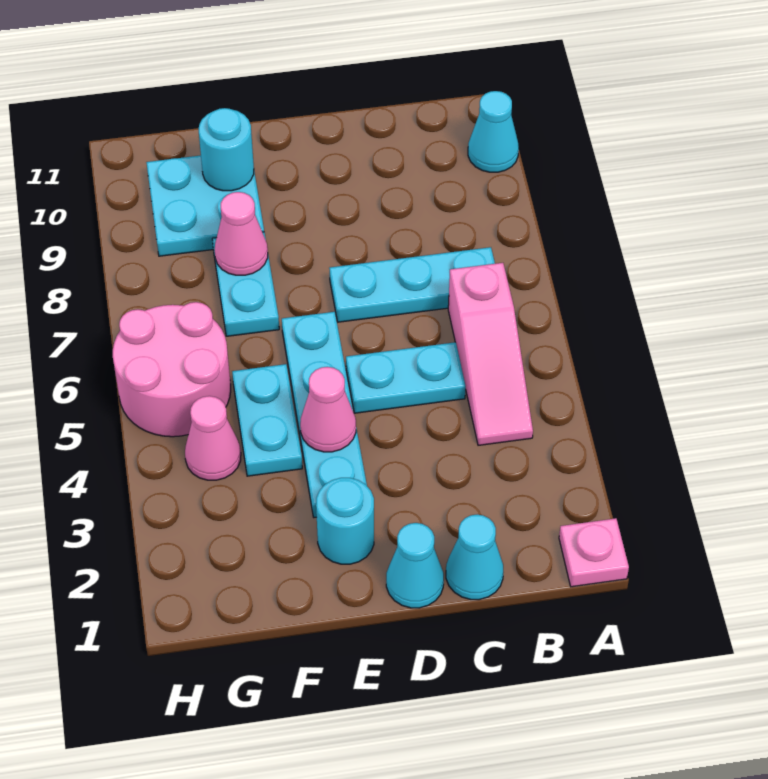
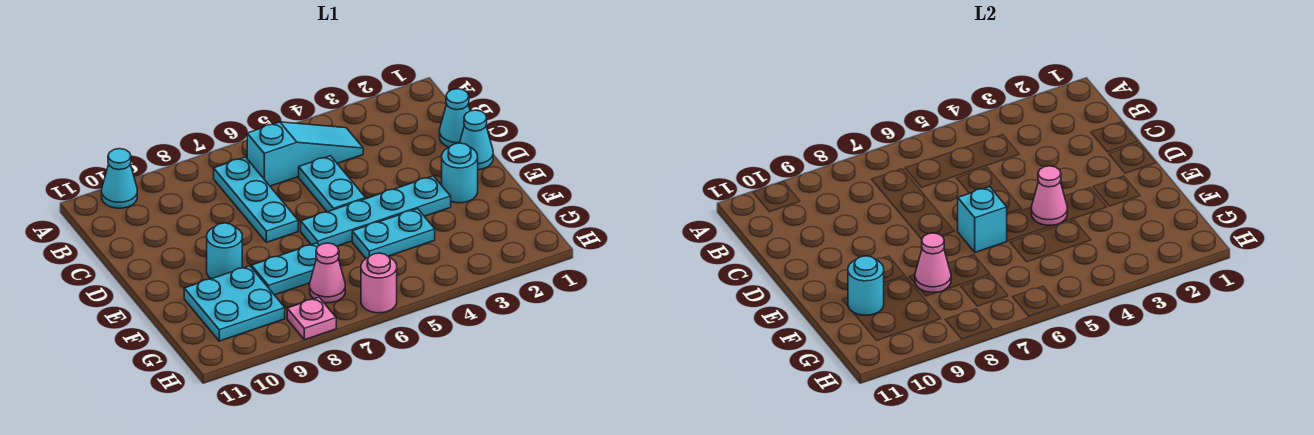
pink plate A1 level 1 -> pink plate H8 level 1
pink slope B4:B6 level 1 top 6 -> cyan slope B4:B6 level 1 top 6
none -> cyan brick E6 level 2
none -> cyan round brick E9 level 1
pink cone G4 level 1 -> pink cone G7 level 1
pink round brick G5:H6 level 1 -> pink round brick H6 level 1

